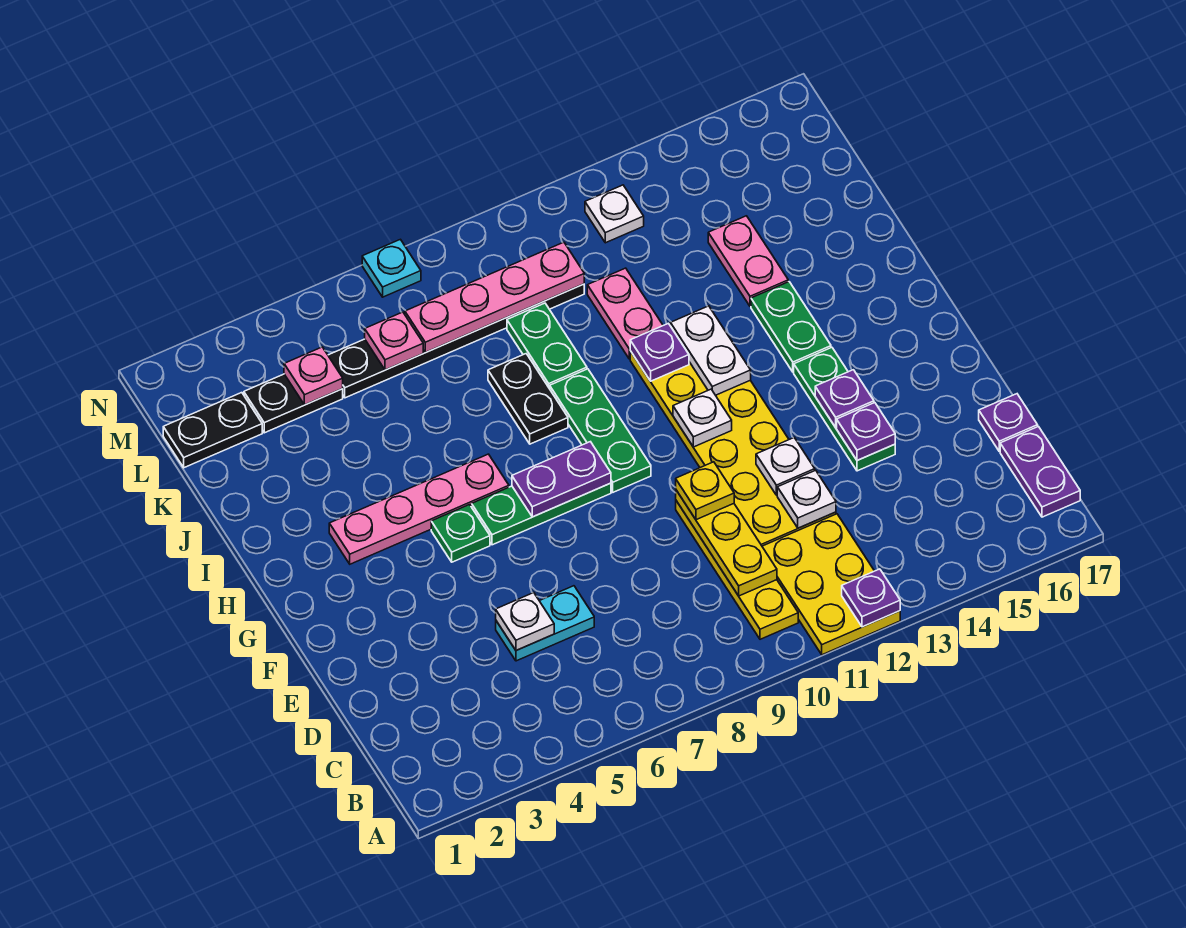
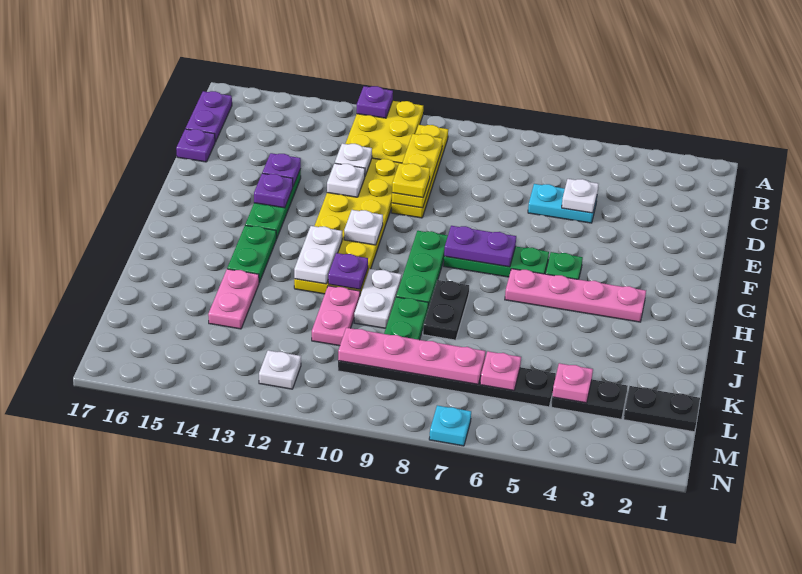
none -> white plate I10:J10 level 1

